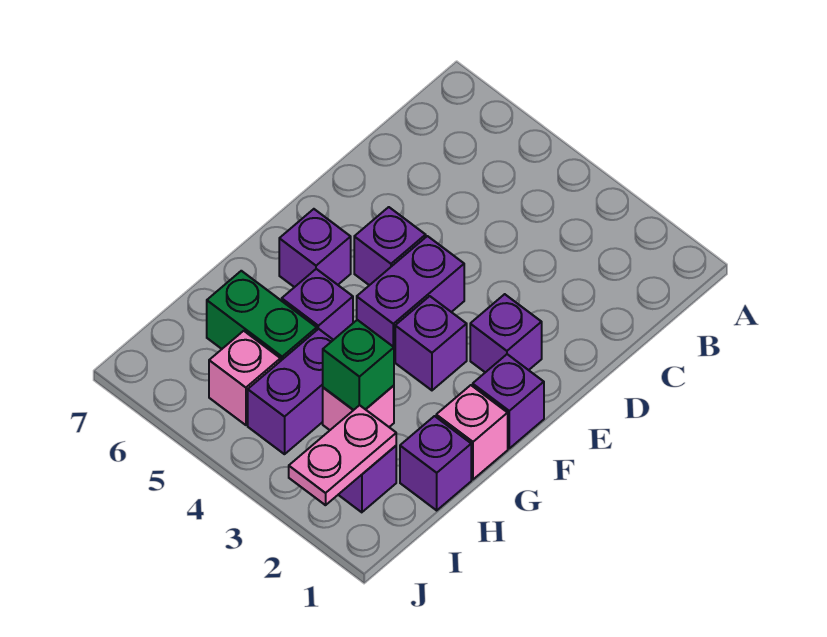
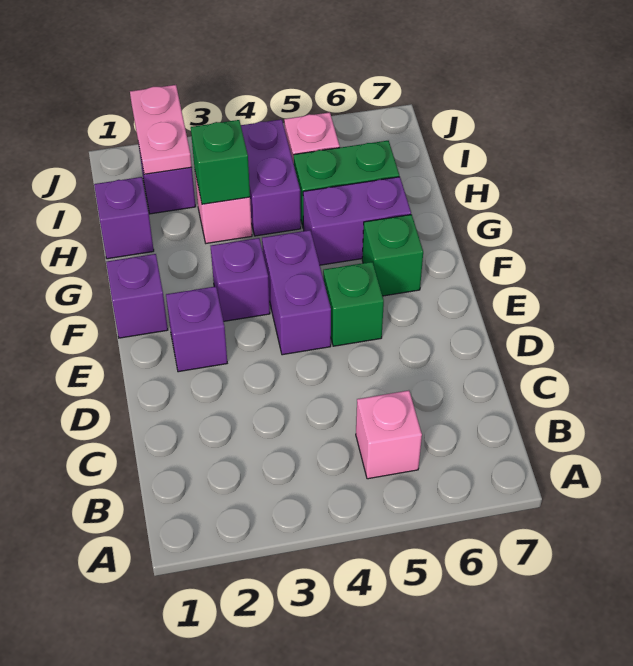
purple brick E5 level 1 -> green brick E5 level 1
purple brick F6 level 1 -> green brick F6 level 1
pink brick G1 level 1 -> pink brick B5 level 1
purple brick G5 level 1 -> purple brick G5:G6 level 1

